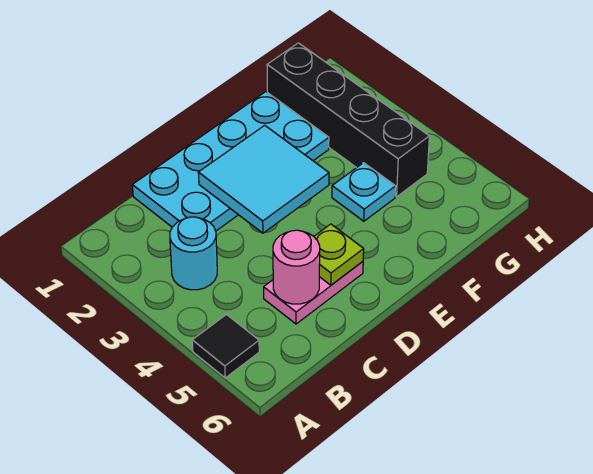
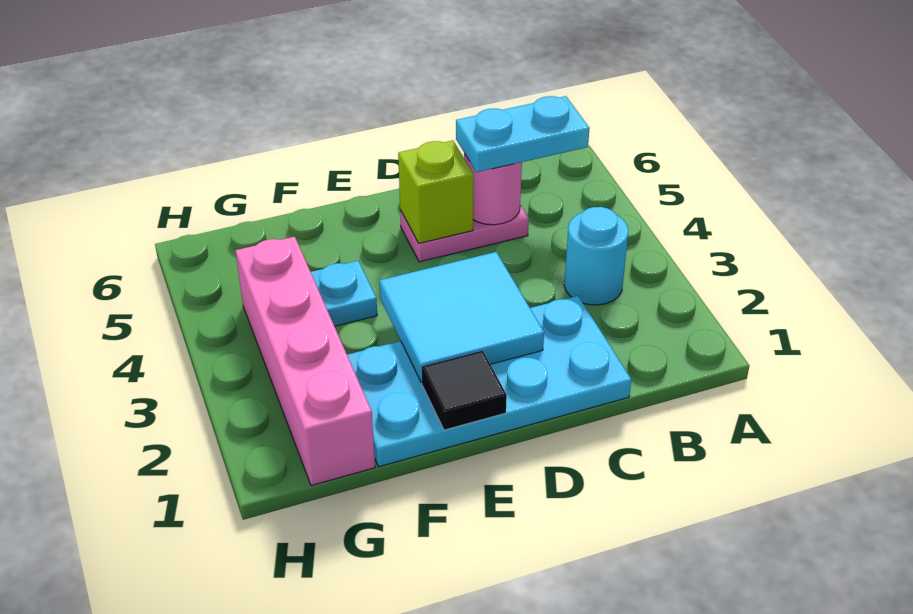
black tile A5 level 1 -> black tile E1 level 2
none -> cyan plate B5:C5 level 3
lime plate D5 level 2 -> lime brick D5 level 2
black brick G1:G4 level 1 -> pink brick G1:G4 level 1

